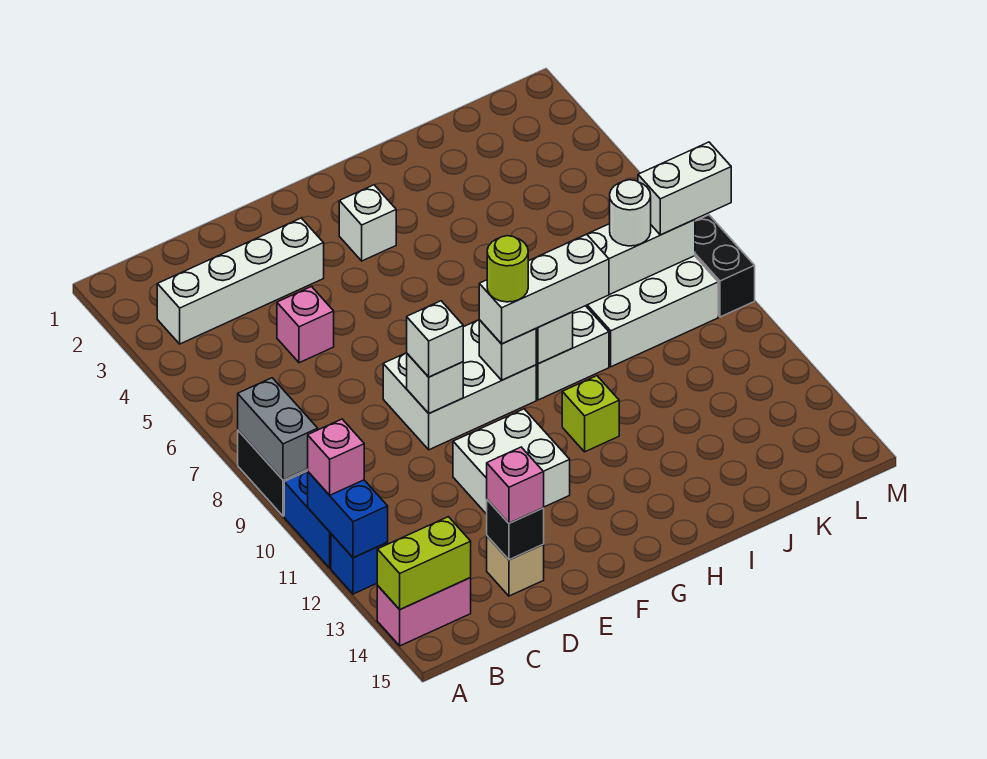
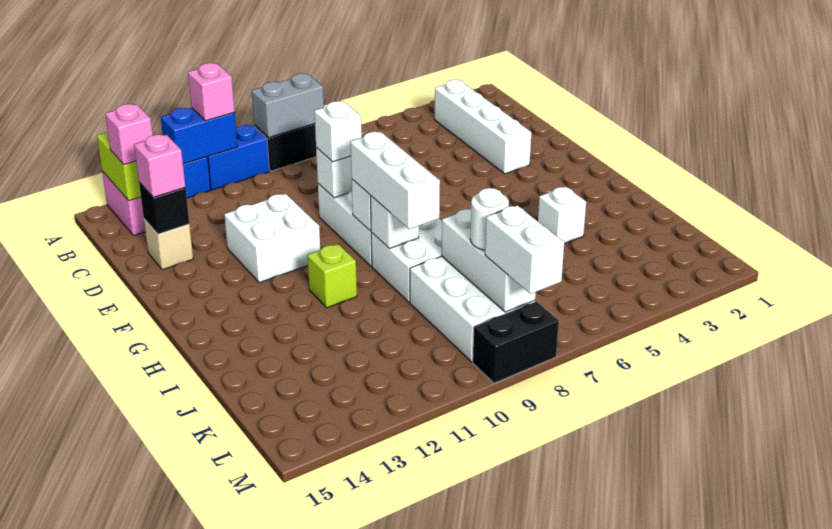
pink brick D5 level 1 -> pink brick B14 level 3
white brick G3 level 1 -> white brick I4 level 1
lime round brick G9 level 4 -> none

